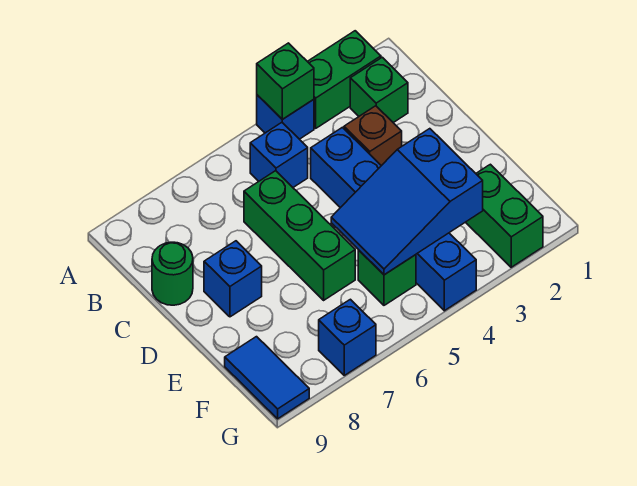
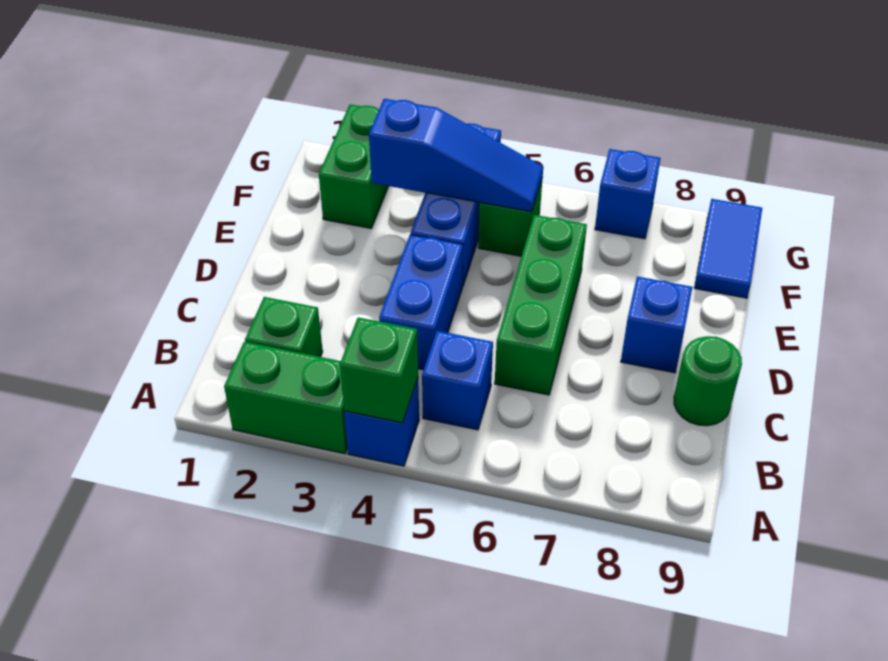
brown brick C3 level 1 -> none
blue slope E3:F5 level 2 top 3 -> blue slope F3:F5 level 2 top 3

